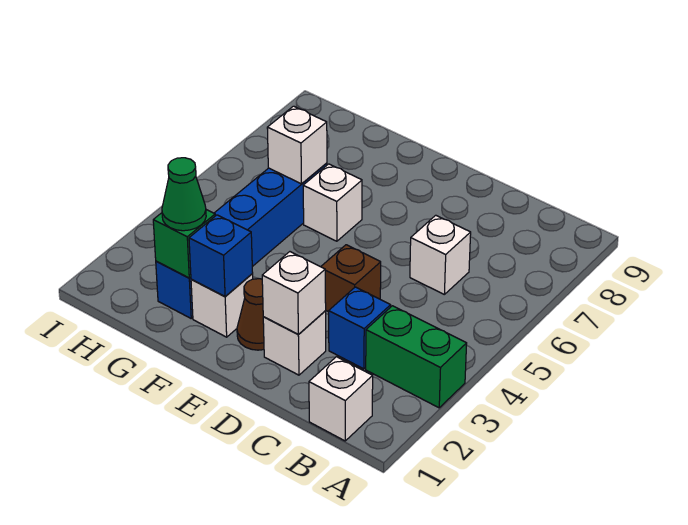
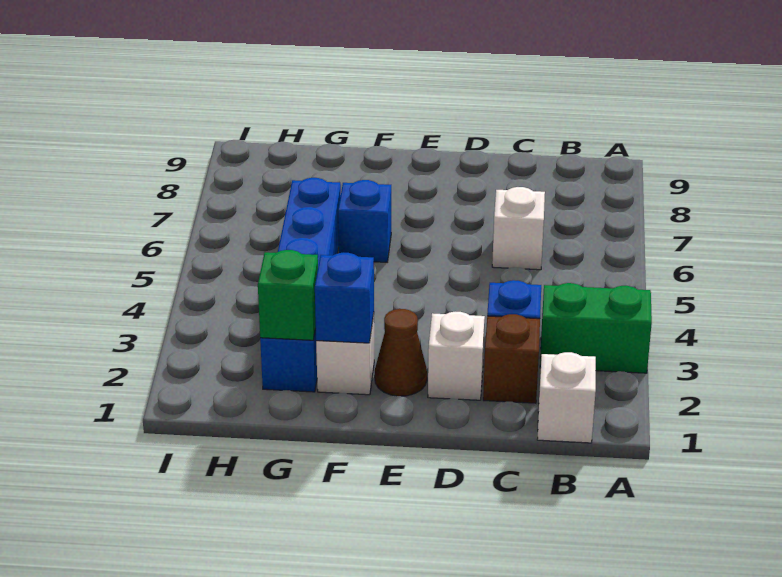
white brick D2 level 2 -> none
brown brick D4 level 1 -> brown brick C2 level 1
white brick F6 level 1 -> blue brick F6 level 1
green cone G2 level 3 -> none
white brick G6 level 2 -> none

